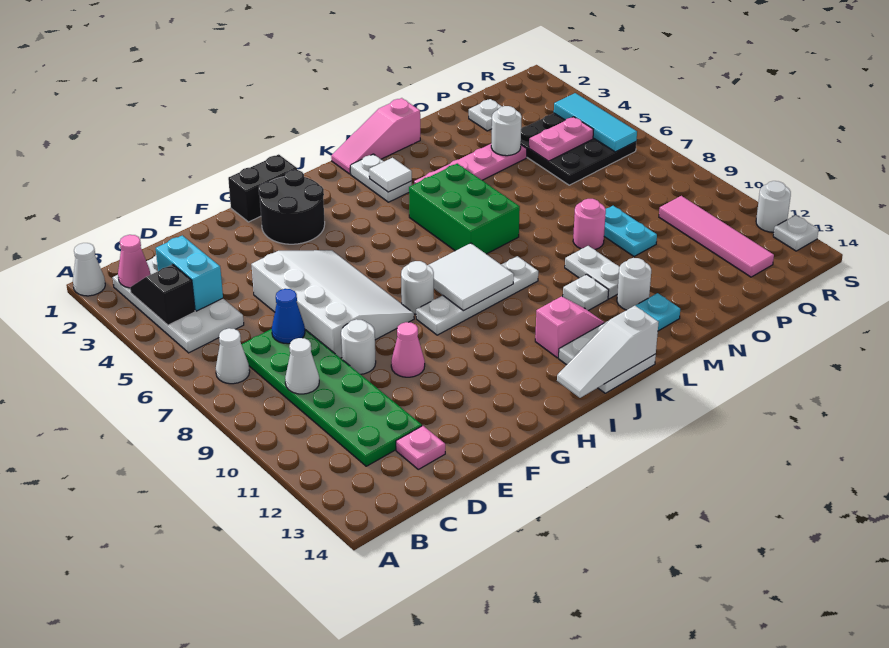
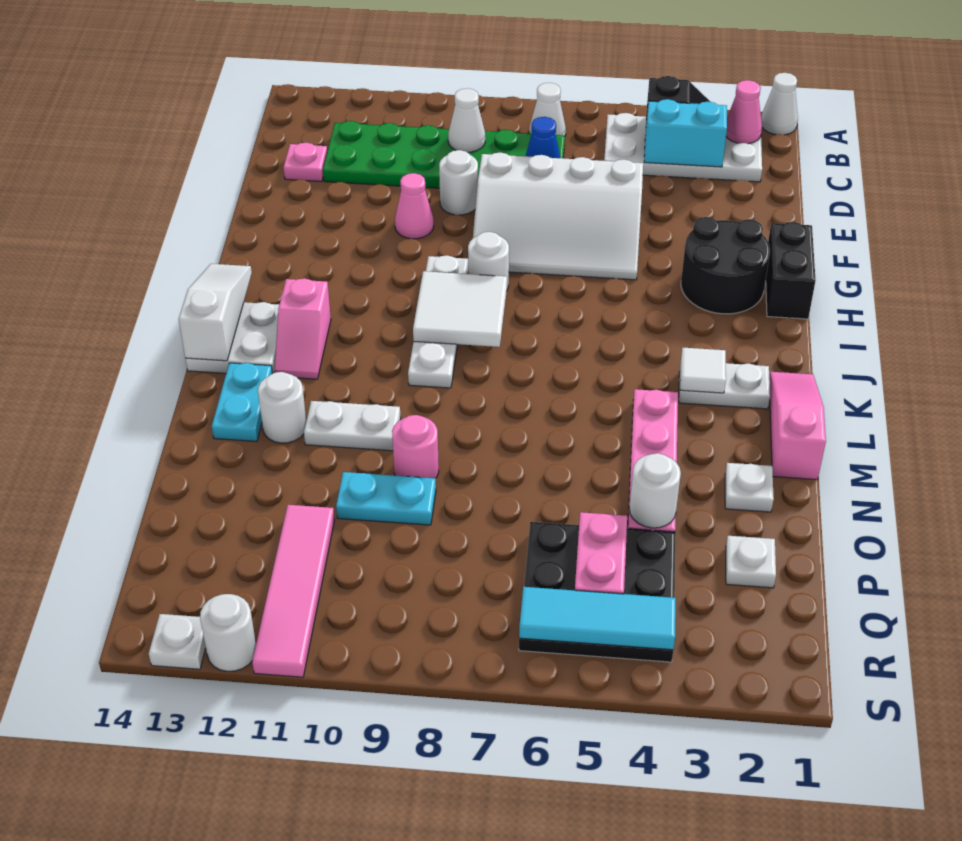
green brick K5:L7 level 1 -> none
white plate L11 level 1 -> white plate N2 level 1
pink tile Q10:Q13 level 1 -> pink tile P11:S11 level 1

